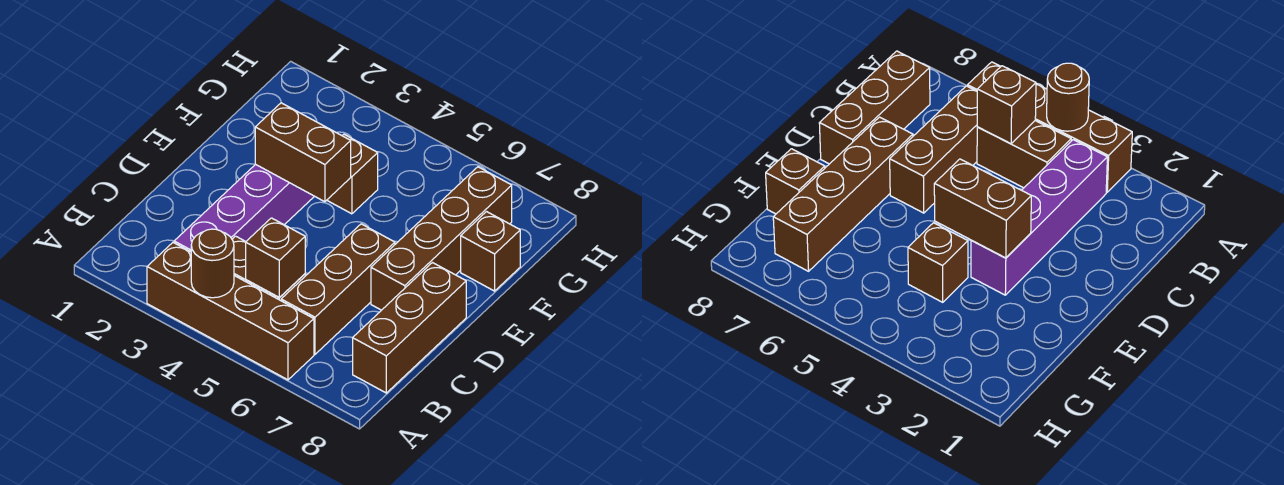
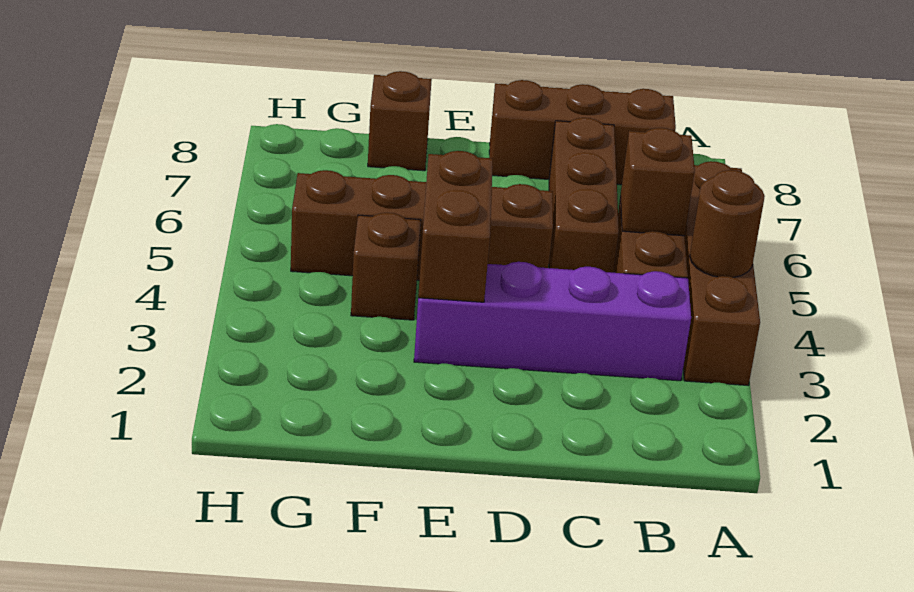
brown brick B6:D6 level 1 -> brown brick C5:C7 level 1
brown brick D7:G7 level 1 -> brown brick D5:G5 level 1

